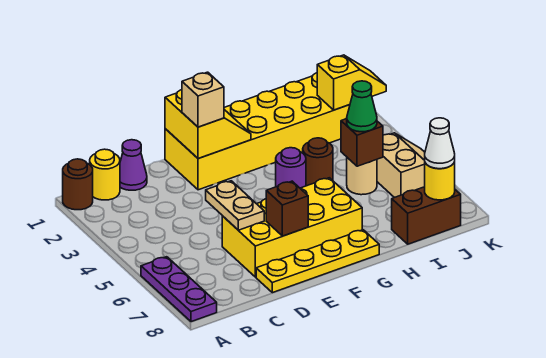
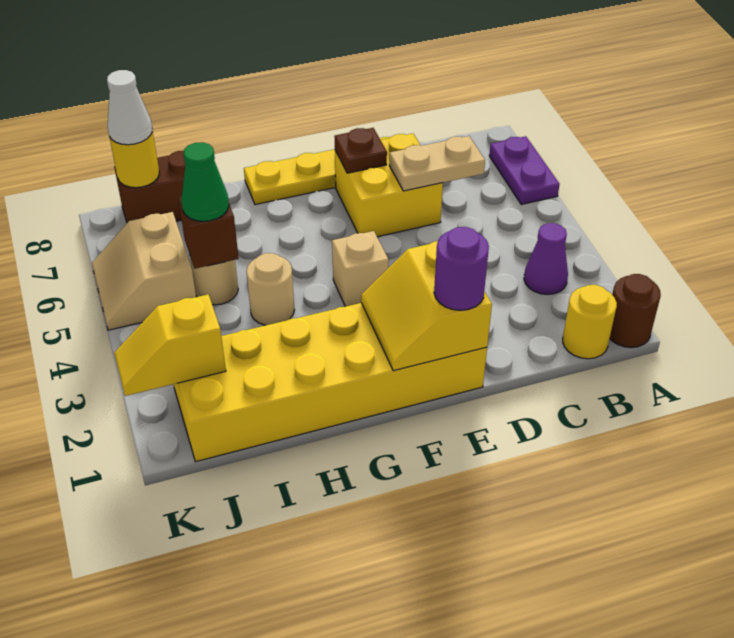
purple plate A6:A8 level 1 -> purple plate A6:A7 level 1
purple cone C1 level 1 -> purple cone B3 level 1
tan plate D5:D6 level 2 -> tan plate C6:D6 level 2
yellow brick D6:G7 level 1 -> yellow brick D6:E7 level 1
tan brick E2 level 3 -> tan brick F4 level 1
brown brick E7 level 2 -> brown plate E7 level 2
purple round brick G4 level 1 -> purple round brick E1 level 3
brown round brick H4 level 1 -> tan round brick H4 level 1

